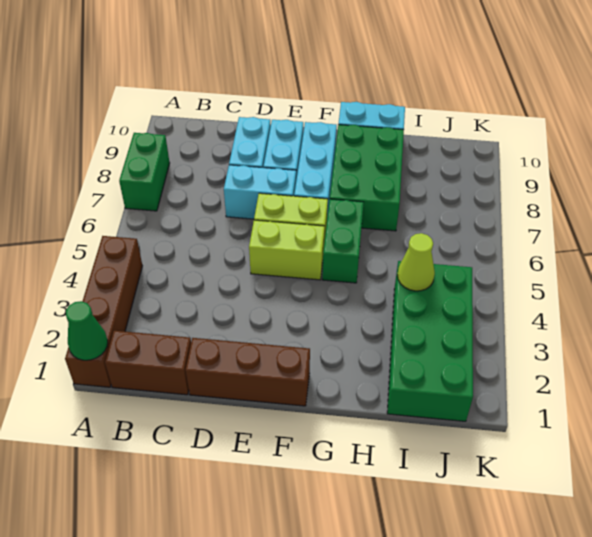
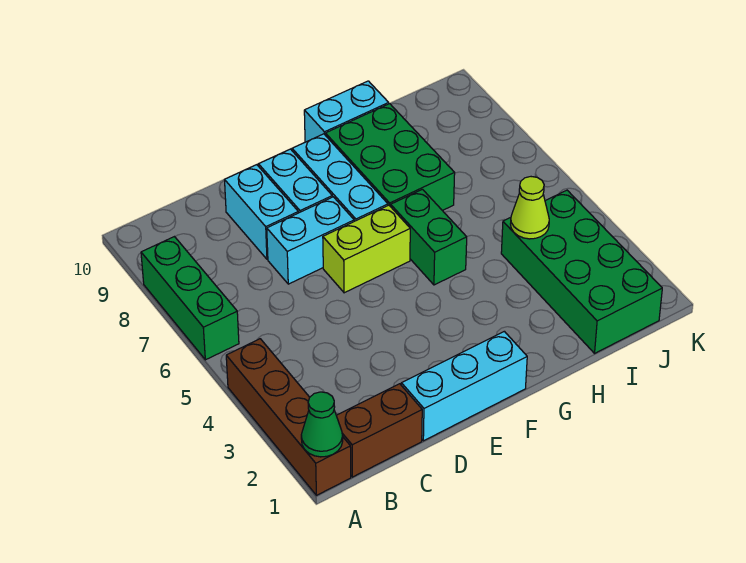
green brick A7:A8 level 1 -> green brick A6:A8 level 1
brown brick D1:F1 level 1 -> cyan brick D1:F1 level 1
lime brick E5:F5 level 1 -> none

